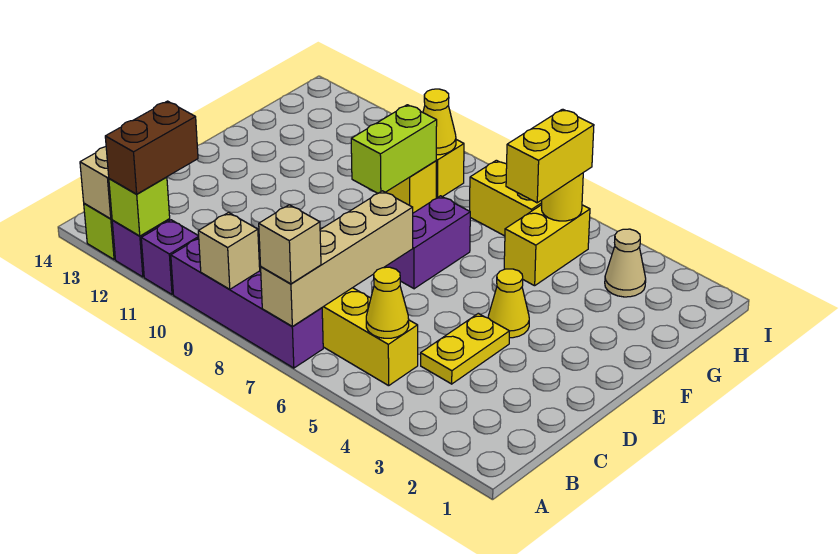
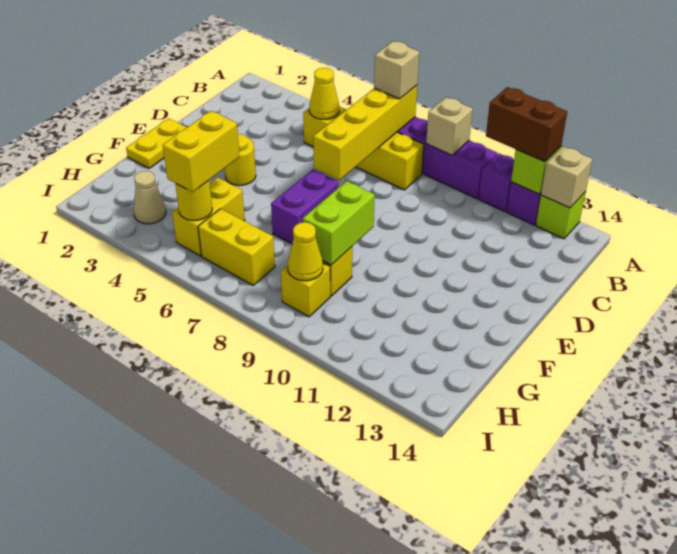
tan brick A7:D7 level 2 -> yellow brick A7:D7 level 2
brown brick A12:B12 level 3 -> brown brick A11:A12 level 3
yellow plate C4:D4 level 1 -> yellow plate E1:F1 level 1
yellow cone E4 level 1 -> yellow round brick E4 level 1

